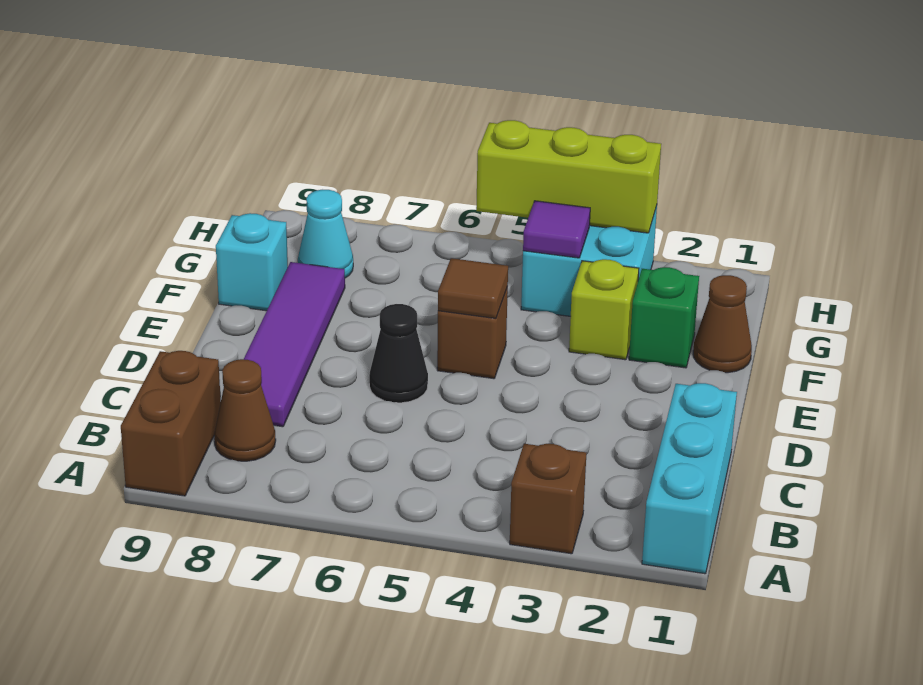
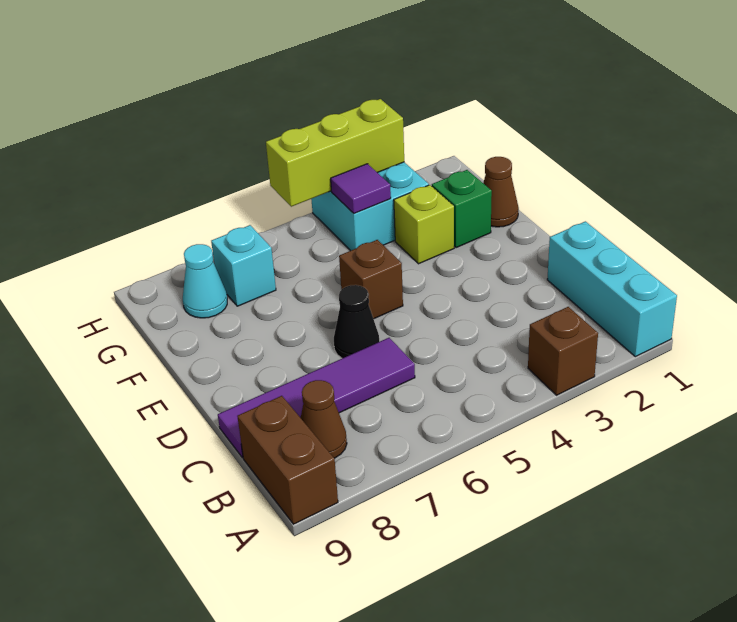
purple tile C8:F8 level 1 -> purple tile C6:C9 level 1
brown tile E5 level 2 -> none
cyan brick F9 level 1 -> cyan brick G7 level 1

